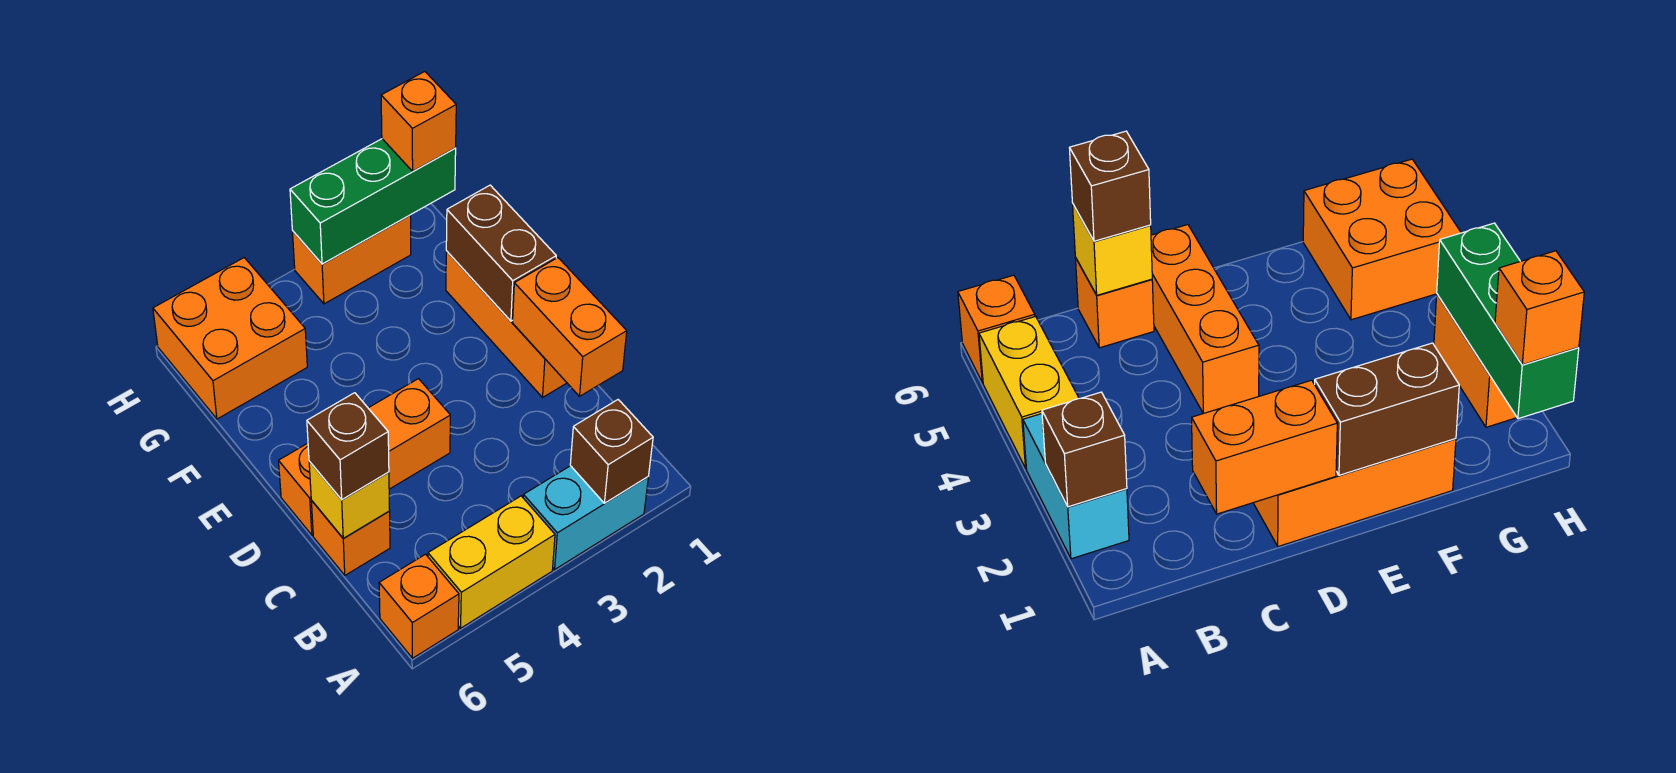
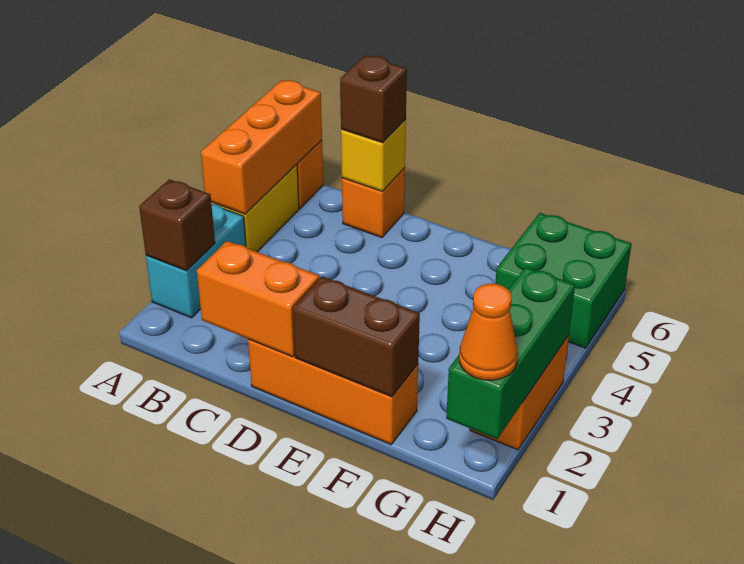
orange brick D4:D6 level 1 -> orange brick A4:A6 level 2
orange brick G5:H6 level 1 -> green brick G5:H6 level 1
orange brick H1 level 3 -> orange cone H1 level 3

